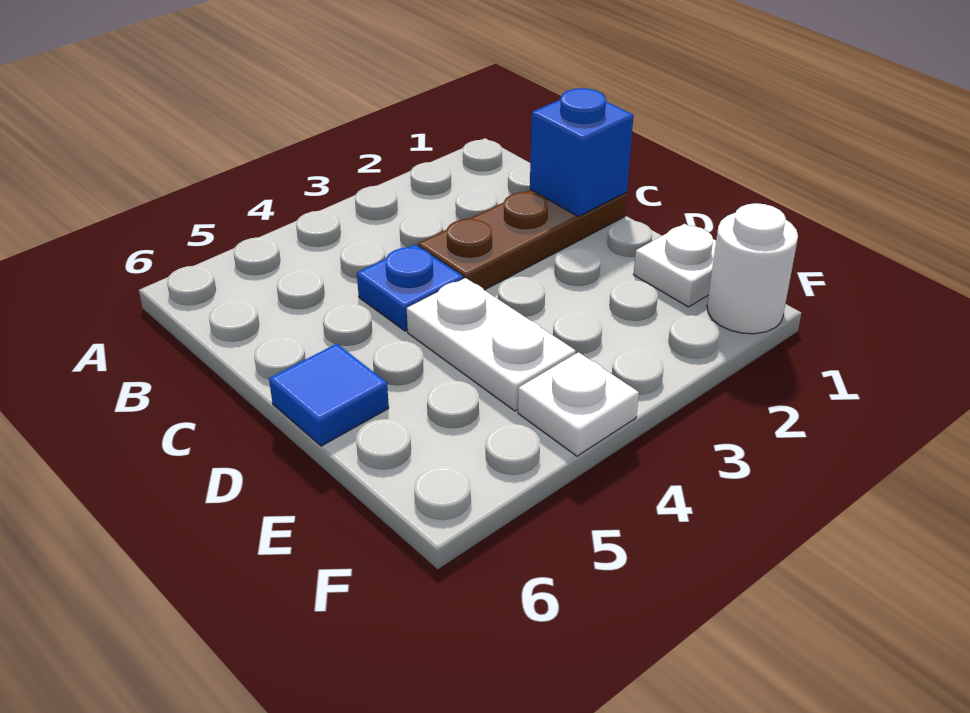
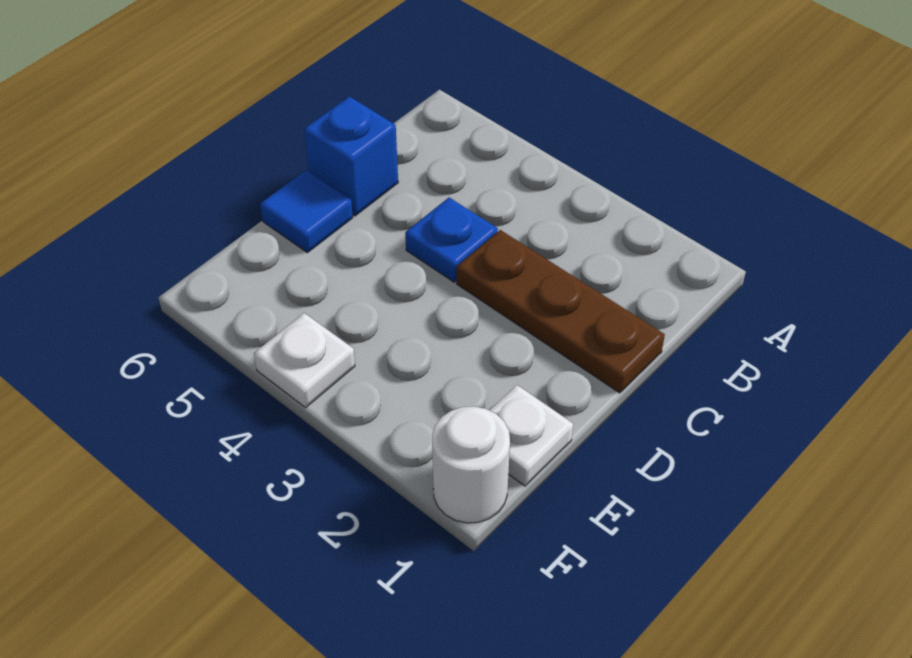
blue brick C1 level 2 -> blue brick C6 level 1
white plate D4:E4 level 1 -> none

